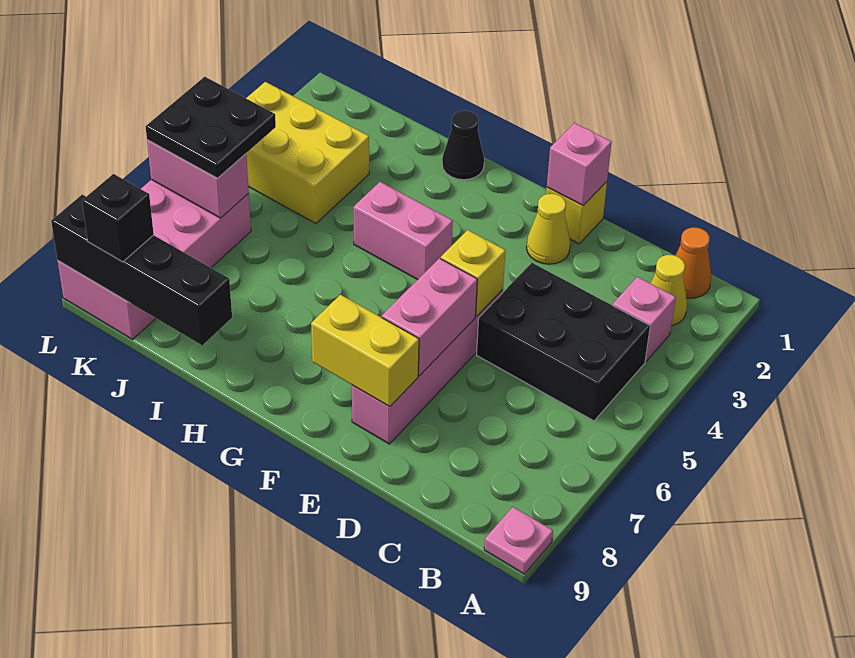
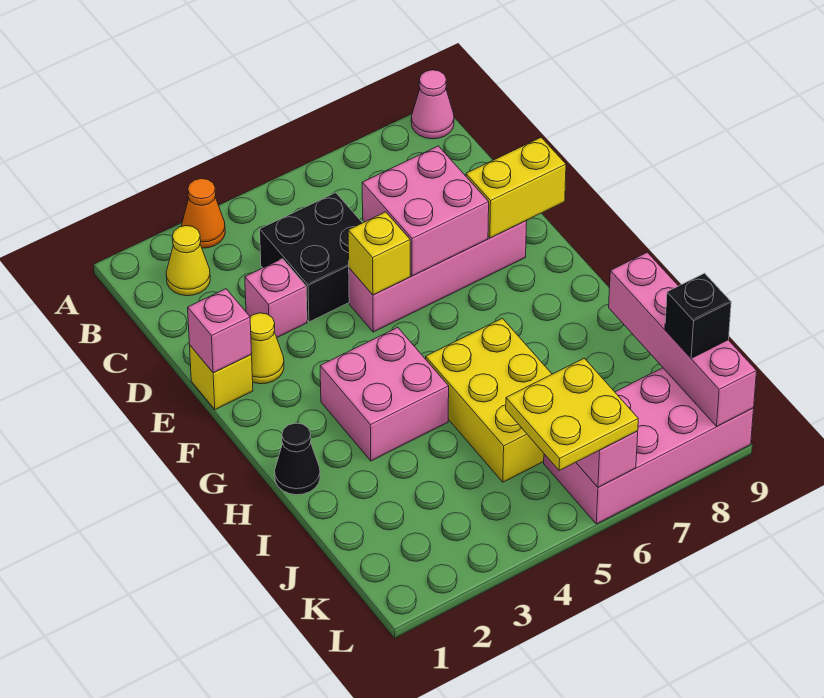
pink plate A9 level 1 -> pink cone A9 level 1
orange cone B1 level 1 -> orange cone A3 level 1
pink brick B3 level 1 -> pink brick D3 level 1
black brick B4:D5 level 1 -> black brick C4:D5 level 1
pink brick E6:E7 level 2 -> pink brick D6:E7 level 2
yellow brick E8:F8 level 2 -> yellow brick E8:E9 level 2
pink brick G4:H4 level 1 -> pink brick G3:H4 level 1
black brick I9:L9 level 2 -> pink brick I9:L9 level 2
yellow brick J3:L4 level 1 -> yellow brick H5:J6 level 1
black plate K5:L6 level 3 -> yellow plate K5:L6 level 3

